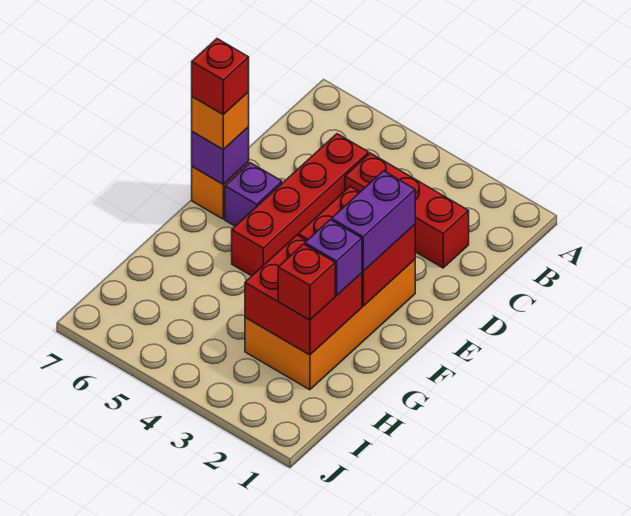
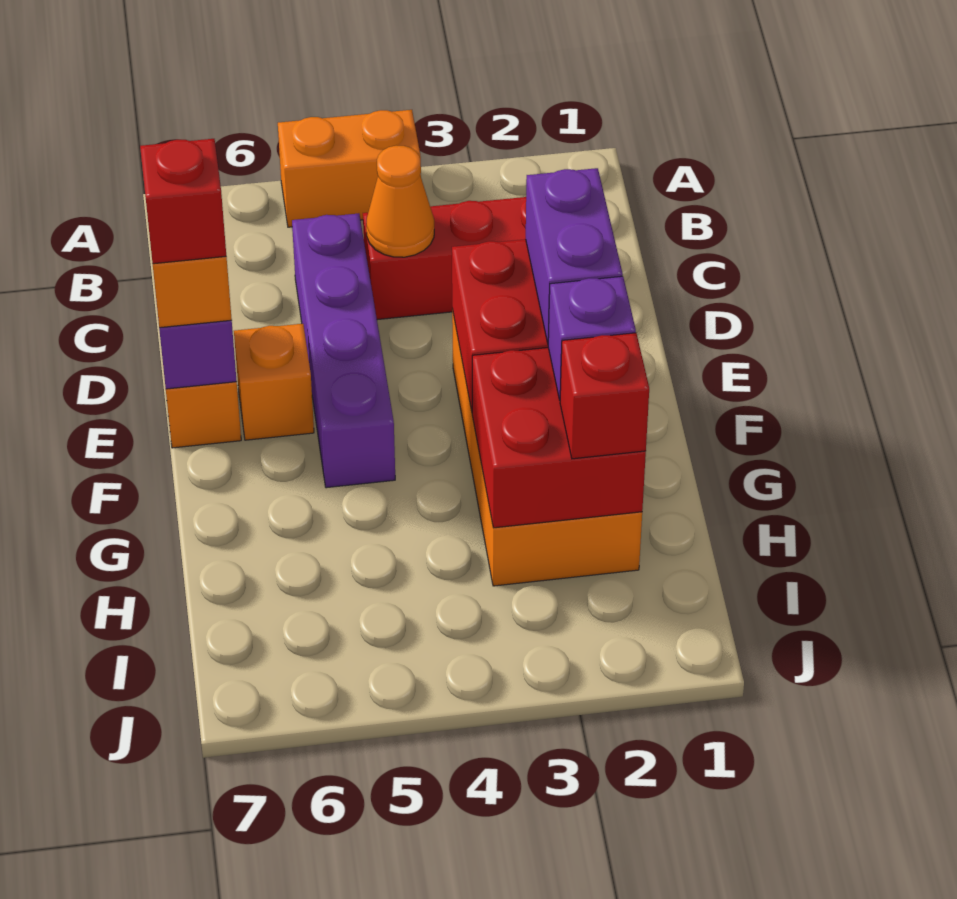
none -> orange brick A4:A5 level 1
none -> orange cone C4 level 2
red brick C5:F5 level 1 -> purple brick C5:F5 level 1
purple brick E6 level 1 -> orange brick E6 level 1

